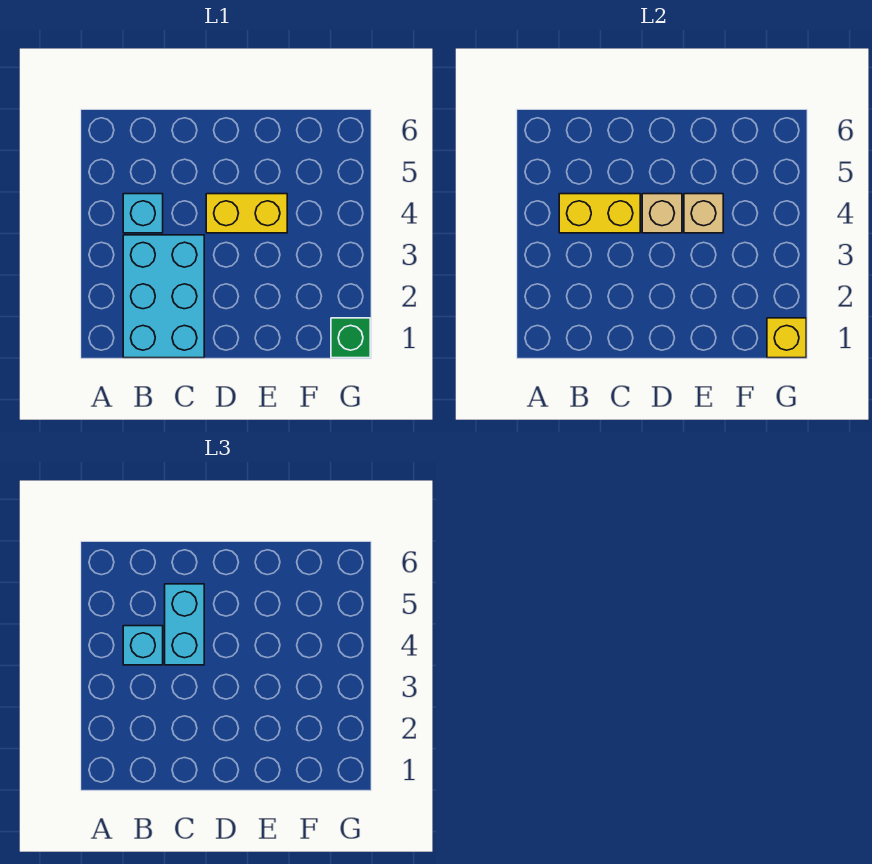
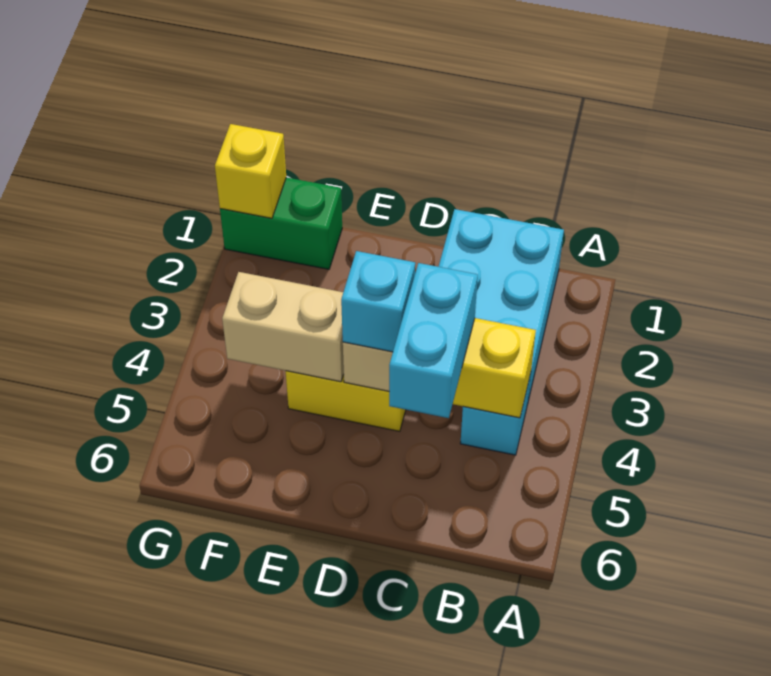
cyan brick B4 level 3 -> cyan brick D4 level 3
tan brick E4 level 2 -> tan brick E4:F4 level 2
green brick G1 level 1 -> green brick F1:G1 level 1

